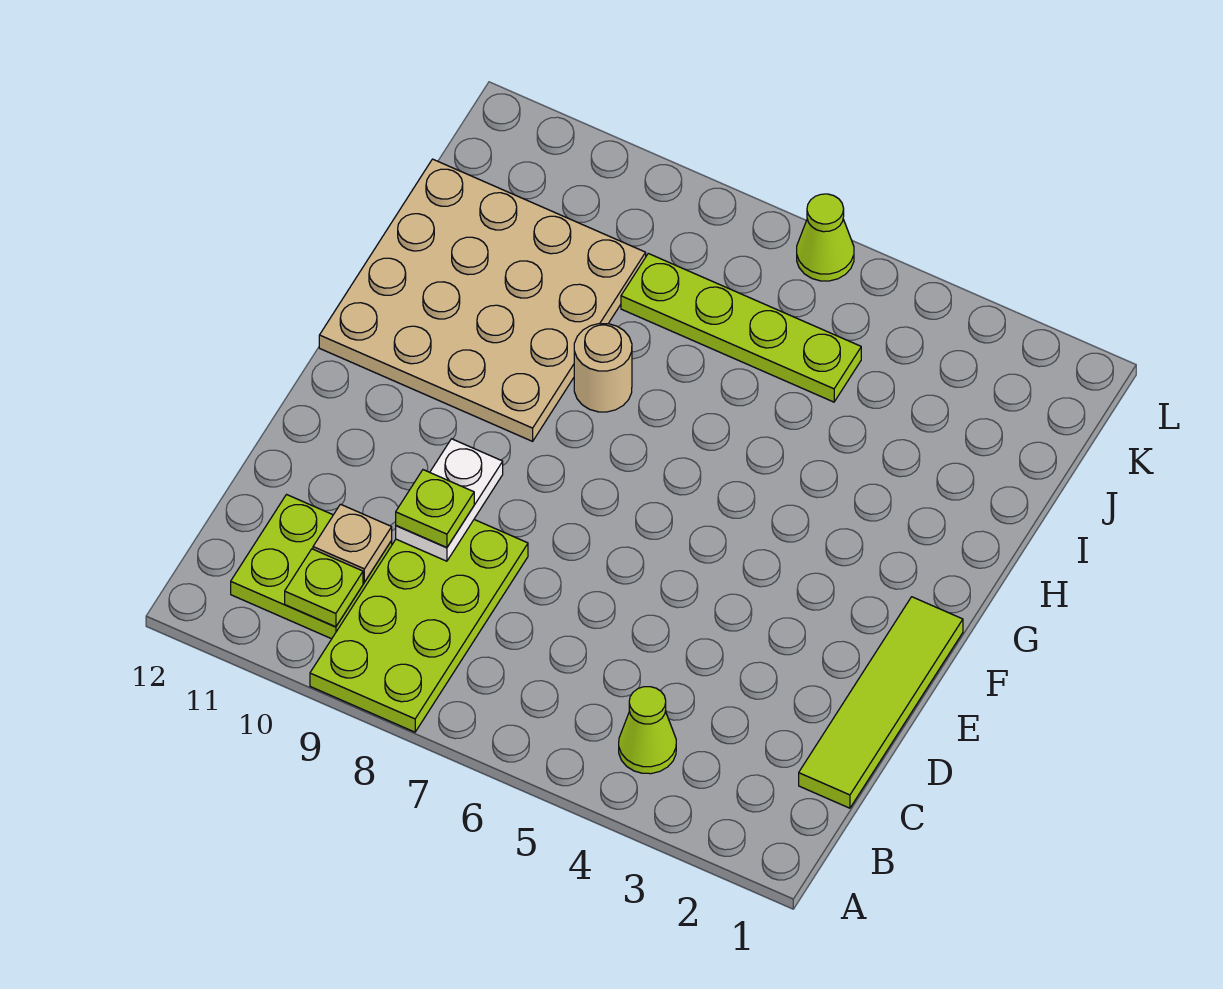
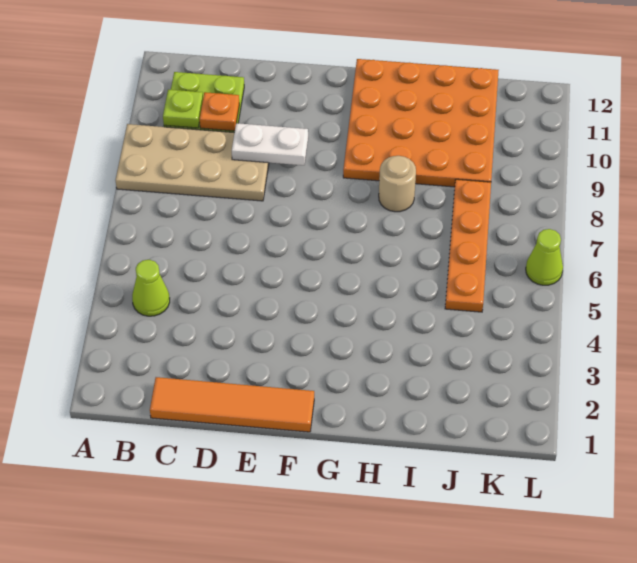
lime plate A8:D9 level 1 -> tan plate A8:D9 level 1
lime tile C1:F1 level 1 -> orange tile C1:F1 level 1
tan plate C10 level 2 -> orange plate C10 level 2
lime plate D9 level 3 -> none
tan plate G9:J12 level 1 -> orange plate G9:J12 level 1
lime plate J5:J8 level 1 -> orange plate J5:J8 level 1

